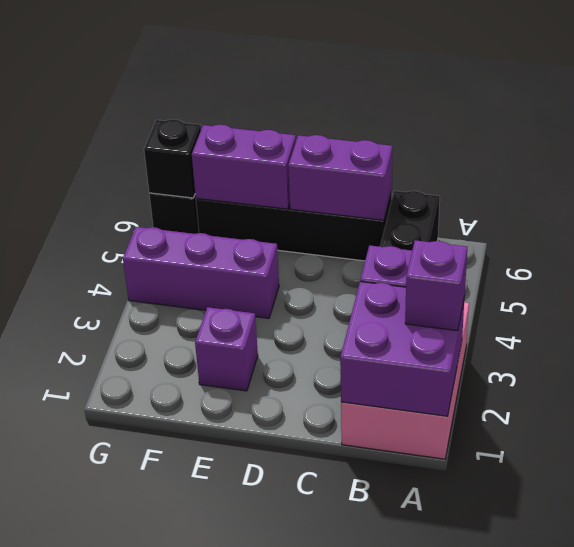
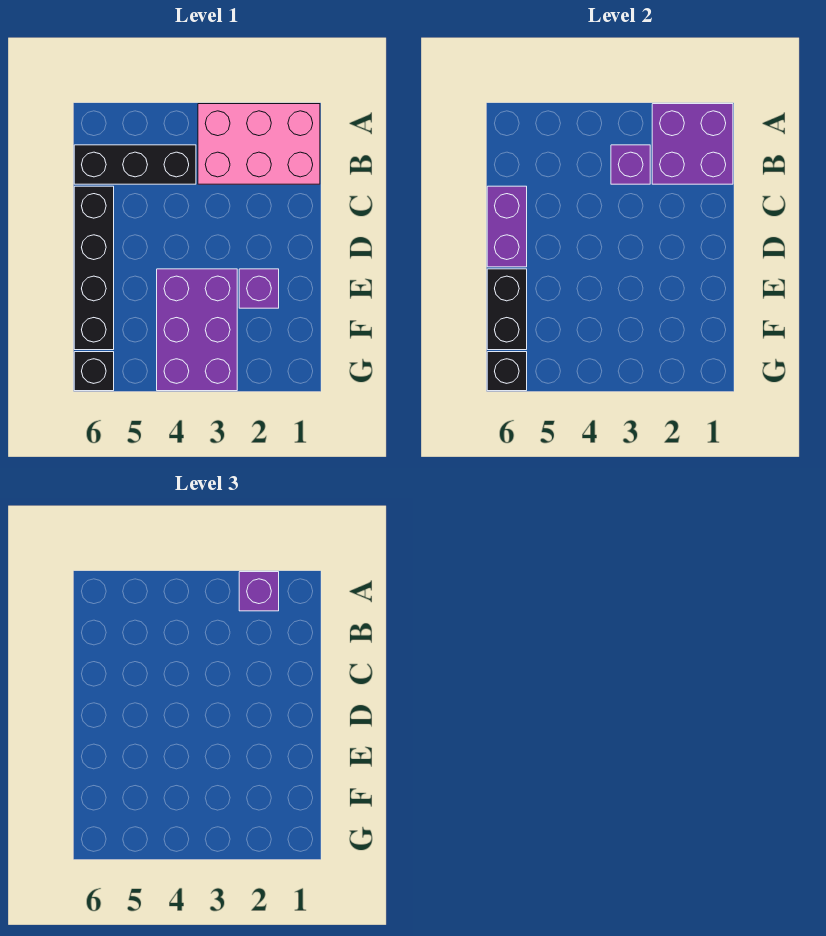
purple brick E4:G4 level 1 -> purple brick E3:G4 level 1
purple brick E6:F6 level 2 -> black brick E6:F6 level 2

